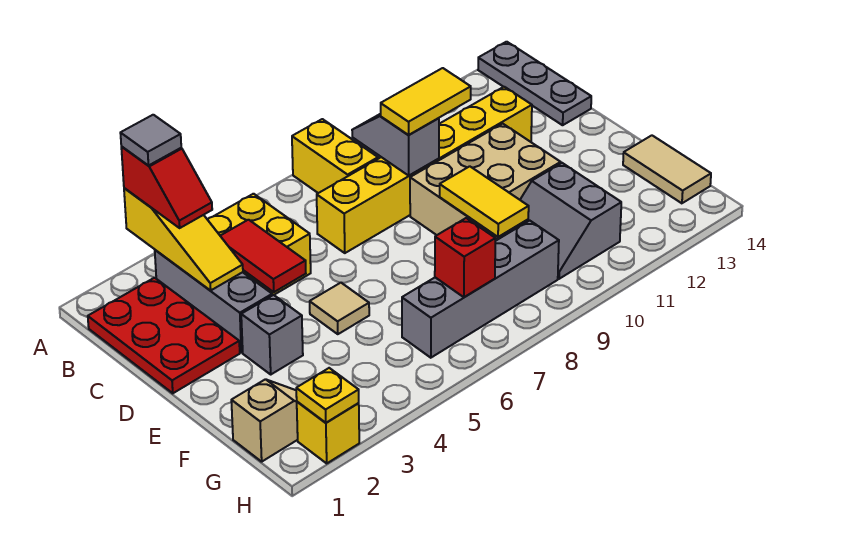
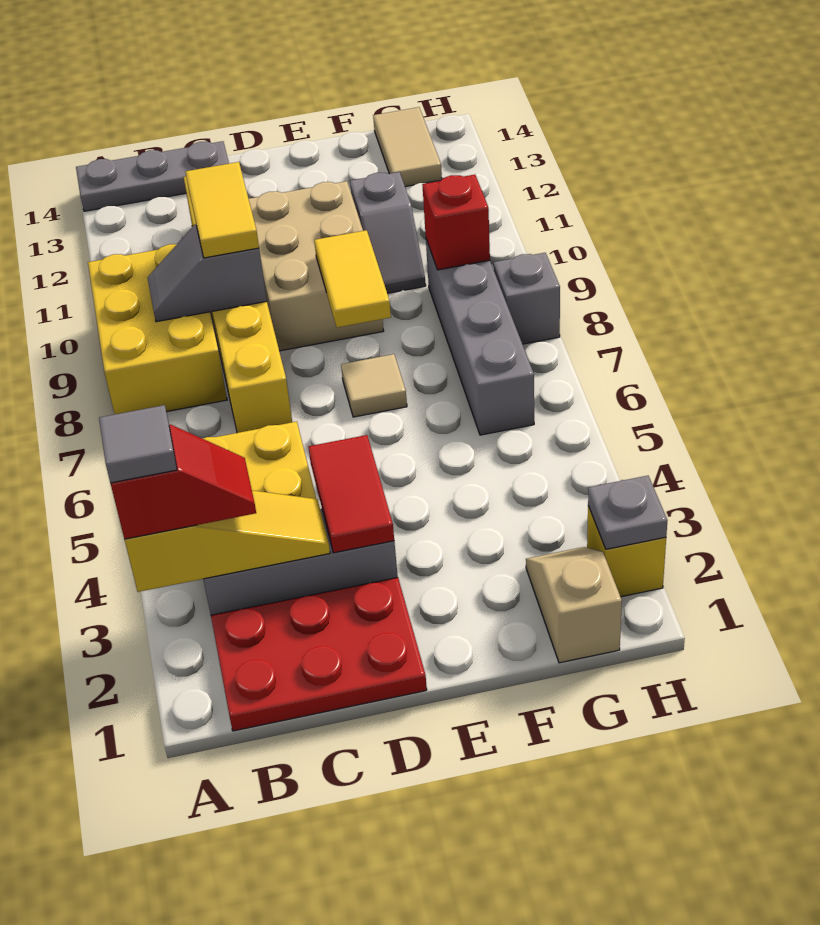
yellow brick A8:B8 level 1 -> yellow brick A8:B10 level 1
red tile C4:D4 level 2 -> red tile D3:D4 level 2
grey brick E3 level 1 -> grey brick H8 level 1
tan tile E5 level 1 -> tan tile E7 level 1
yellow tile E9:F9 level 2 -> yellow tile E8:E9 level 2
grey slope F10:G11 level 1 top 11 -> grey slope F10:F11 level 1 top 11
tan tile F14:G14 level 1 -> tan tile G13:G14 level 1
red brick G7 level 2 -> red brick G9 level 2
yellow plate H2 level 2 -> grey plate H2 level 2

